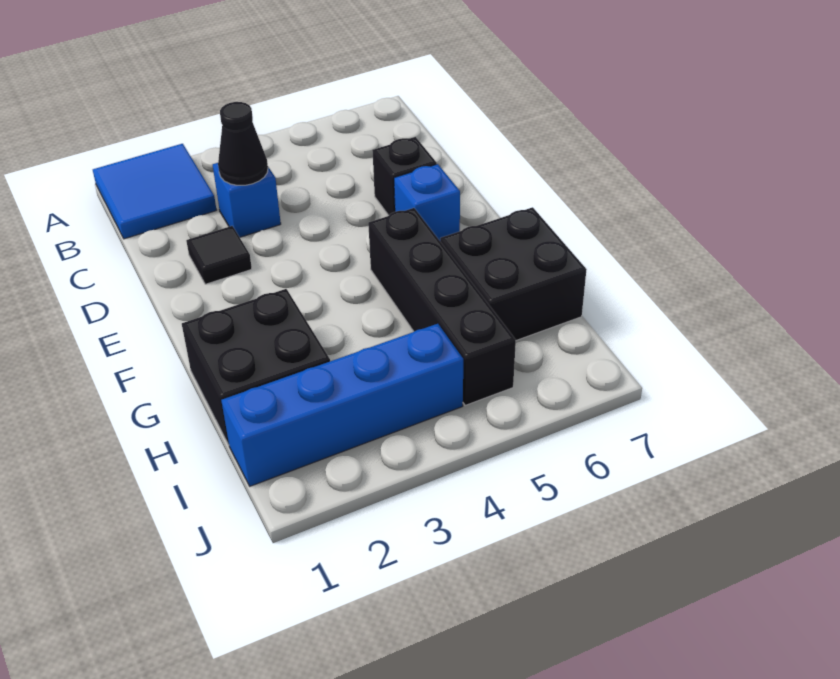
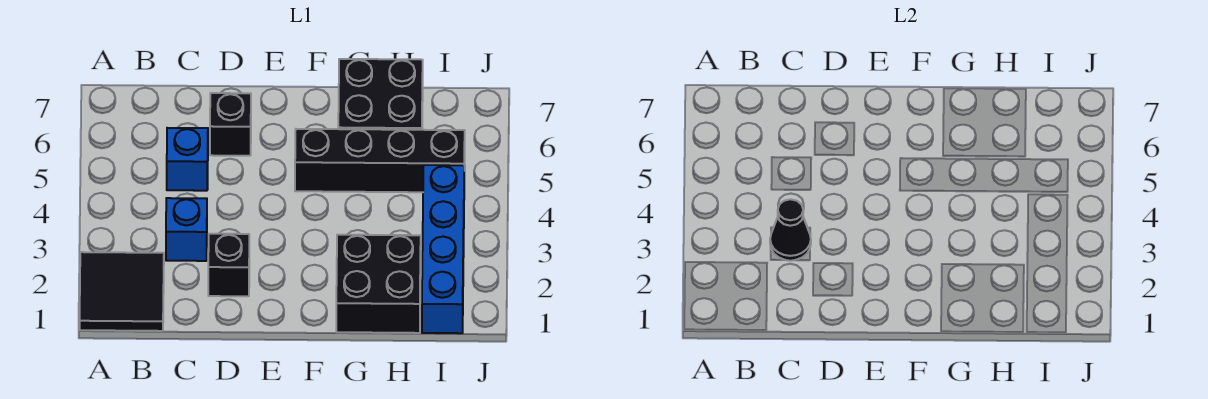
blue tile A1:B2 level 1 -> black tile A1:B2 level 1
black tile D2 level 1 -> black brick D2 level 1
blue brick E6 level 1 -> blue brick C5 level 1

